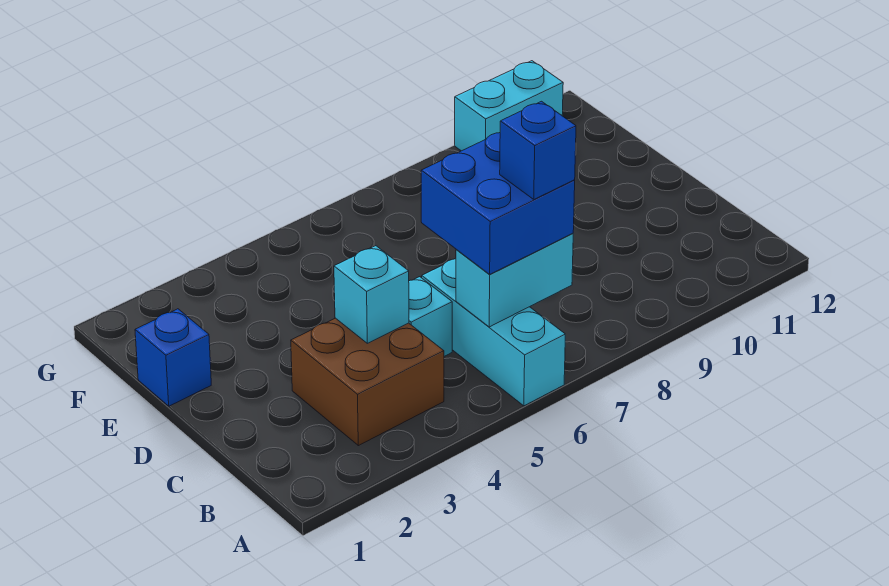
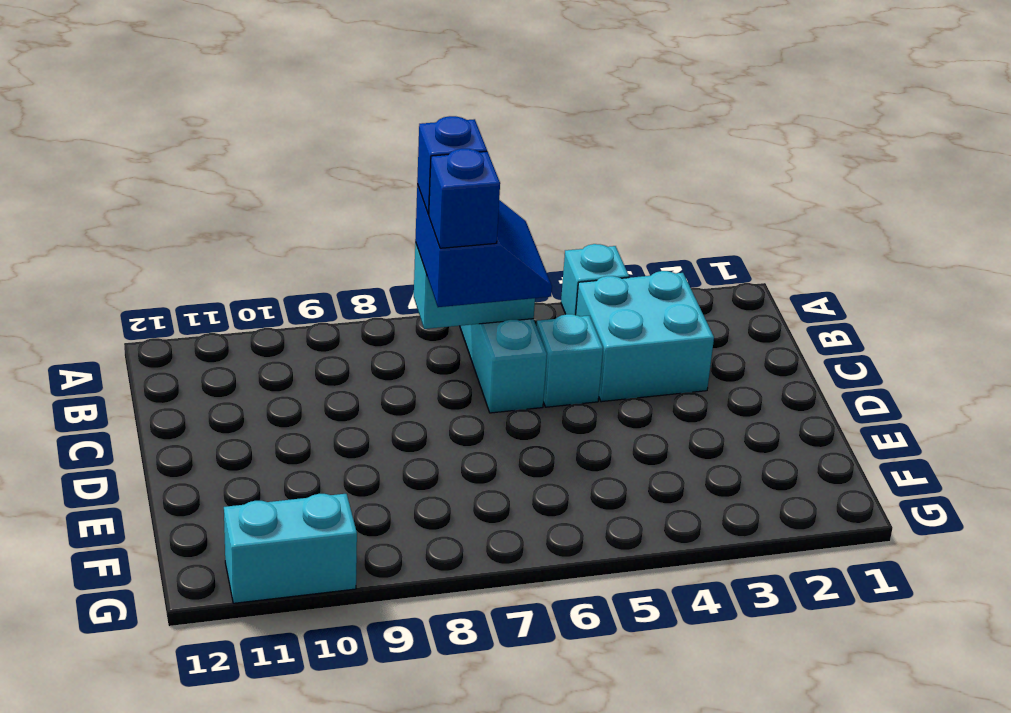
brown brick B3:C4 level 1 -> cyan brick B3:C4 level 1
blue brick B6:C7 level 3 -> blue slope B6:C7 level 3 top 7
cyan brick C4 level 2 -> cyan brick A4 level 1
blue brick E1 level 1 -> blue brick C7 level 4

